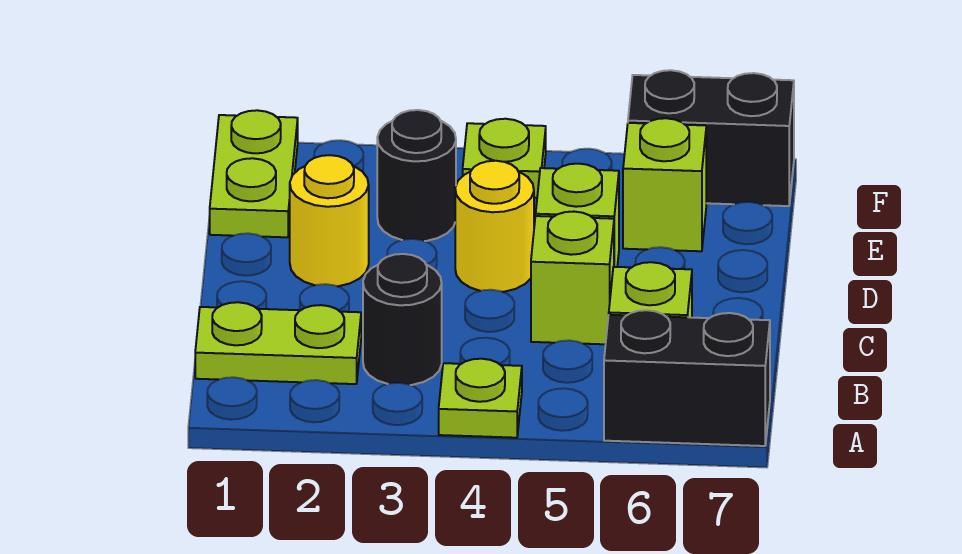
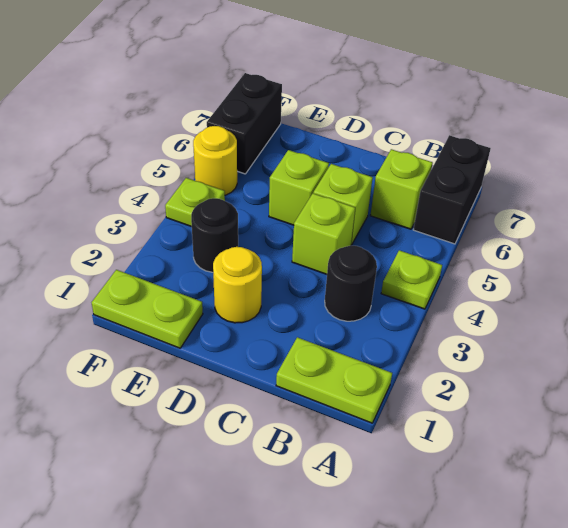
lime plate B1:B2 level 1 -> lime plate A1:B1 level 1
yellow round brick D4 level 1 -> yellow round brick F5 level 1
lime brick E6 level 1 -> lime brick C4 level 1

